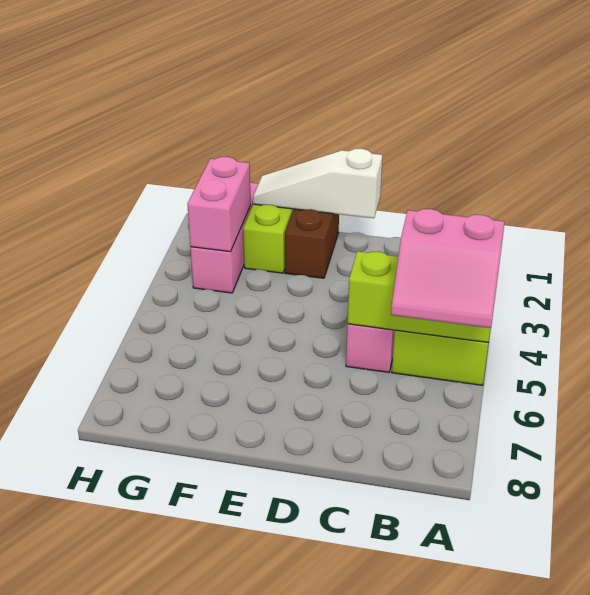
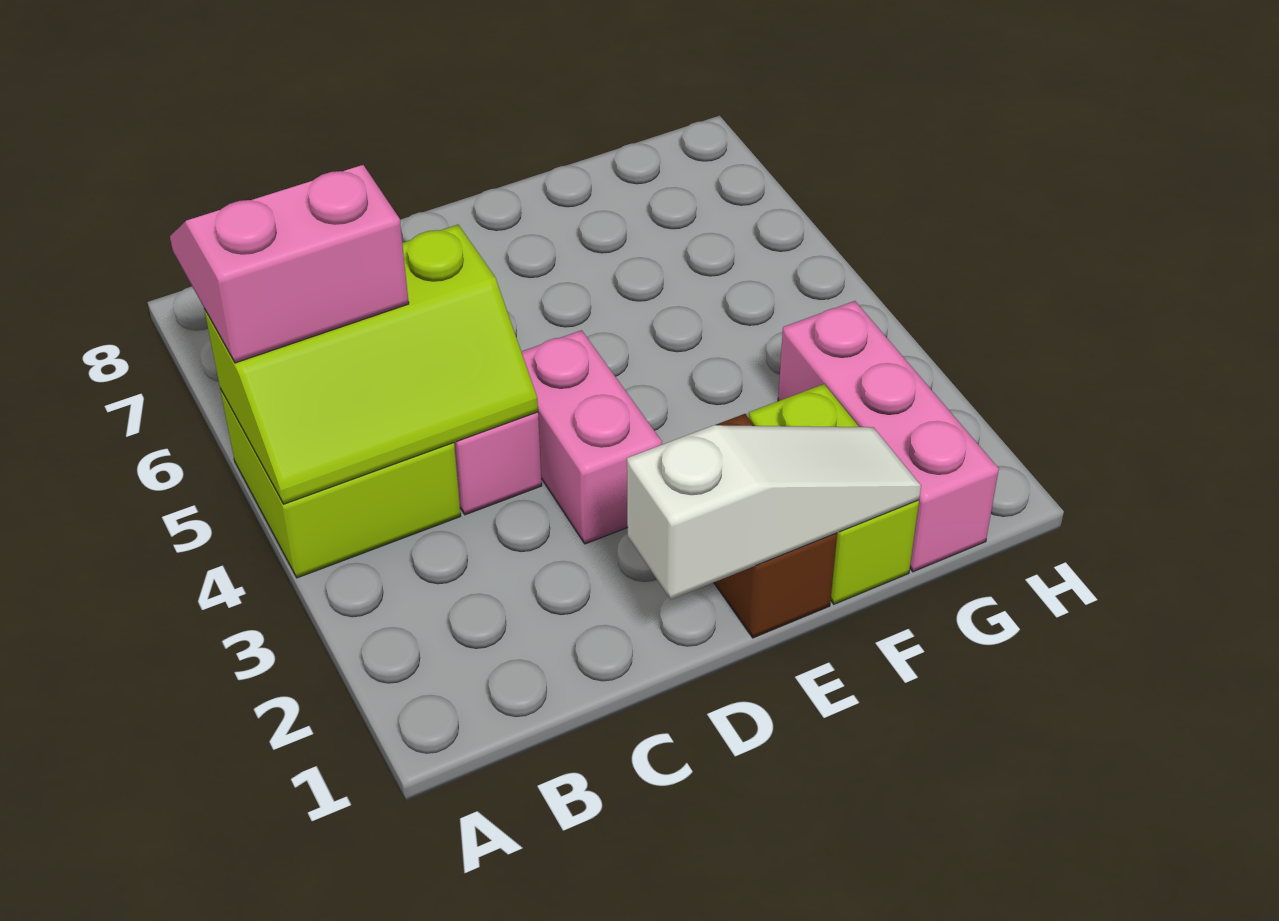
pink brick G2:G3 level 2 -> pink brick D3:D4 level 1

